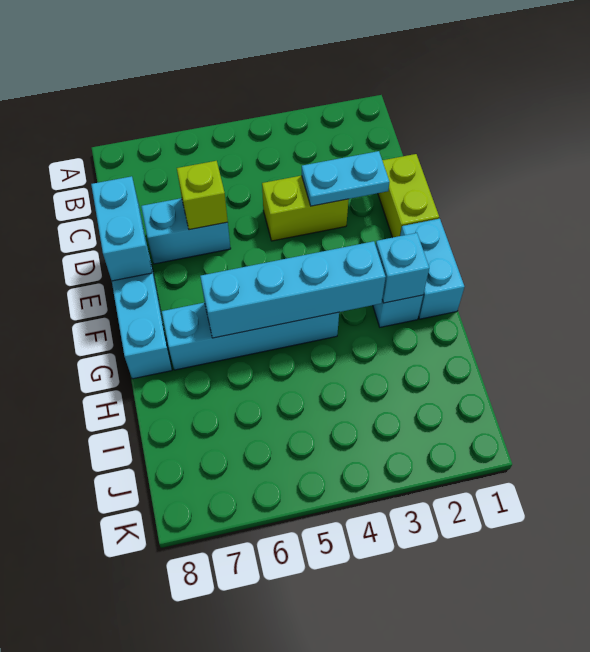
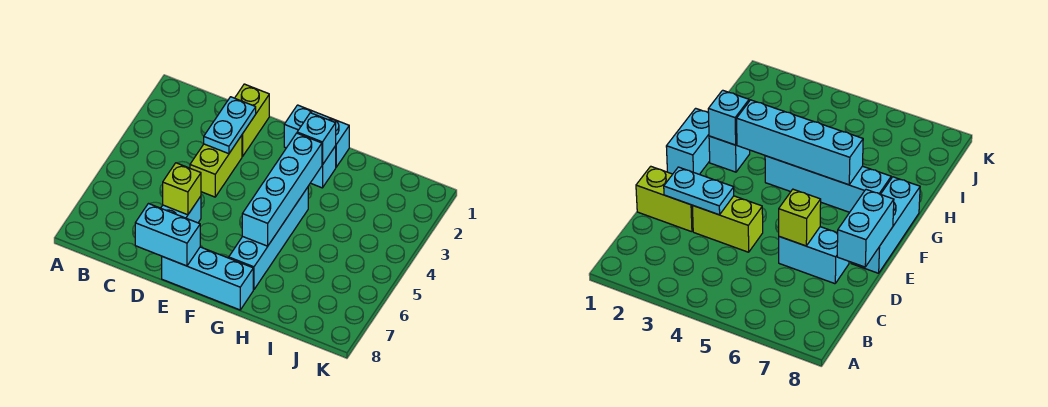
lime brick D1:E1 level 1 -> lime brick D1:D2 level 1

